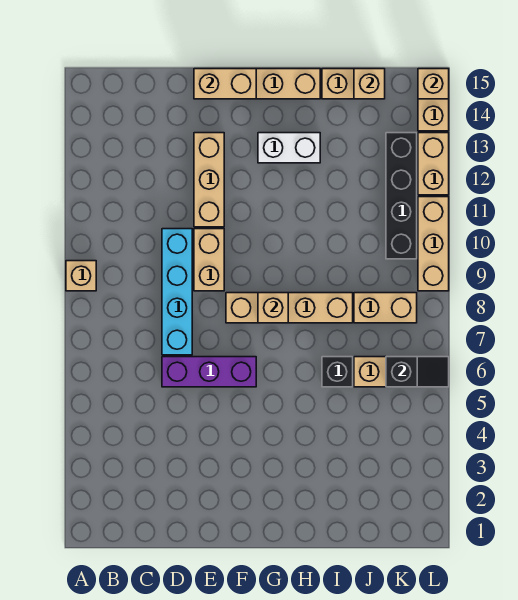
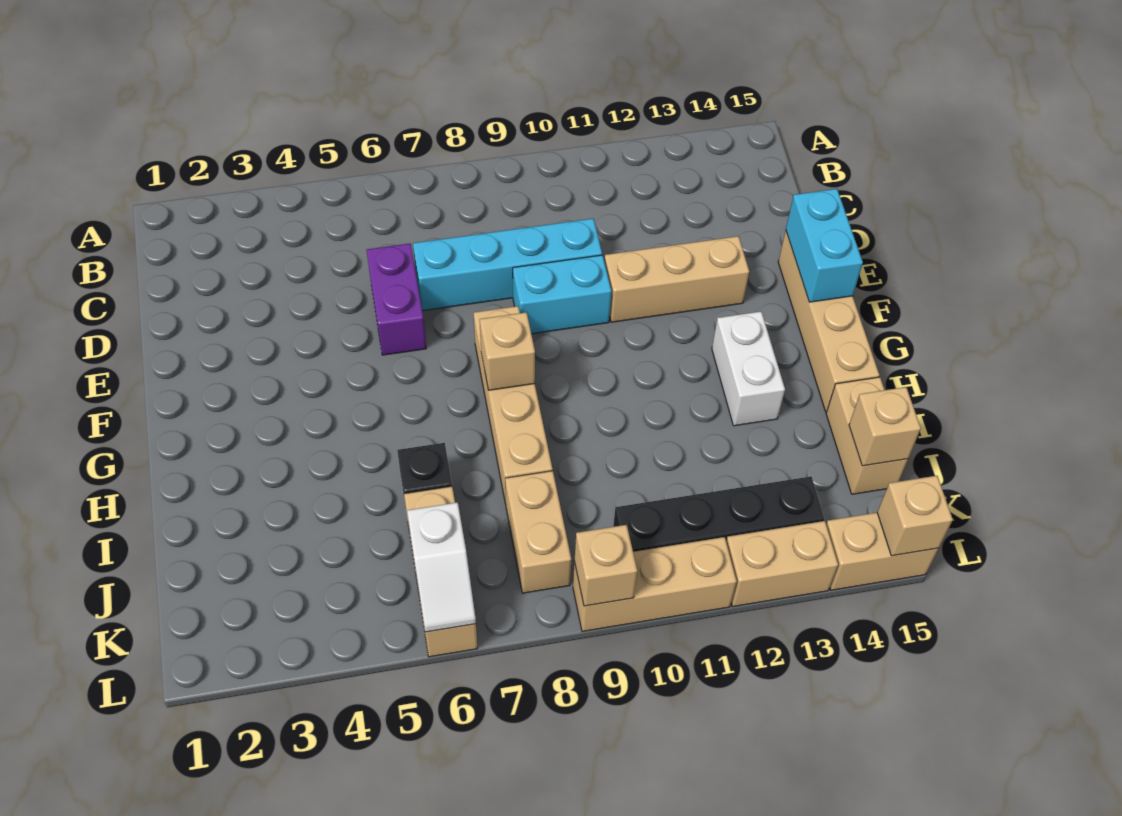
tan brick A9 level 1 -> tan brick L9 level 2
purple brick D6:F6 level 1 -> purple brick D6:E6 level 1
tan brick E9:E10 level 1 -> cyan brick E9:E10 level 1
tan brick E15:F15 level 2 -> cyan brick E15:F15 level 2
black slope K6:L6 level 2 top K -> white slope K6:L6 level 2 top K

